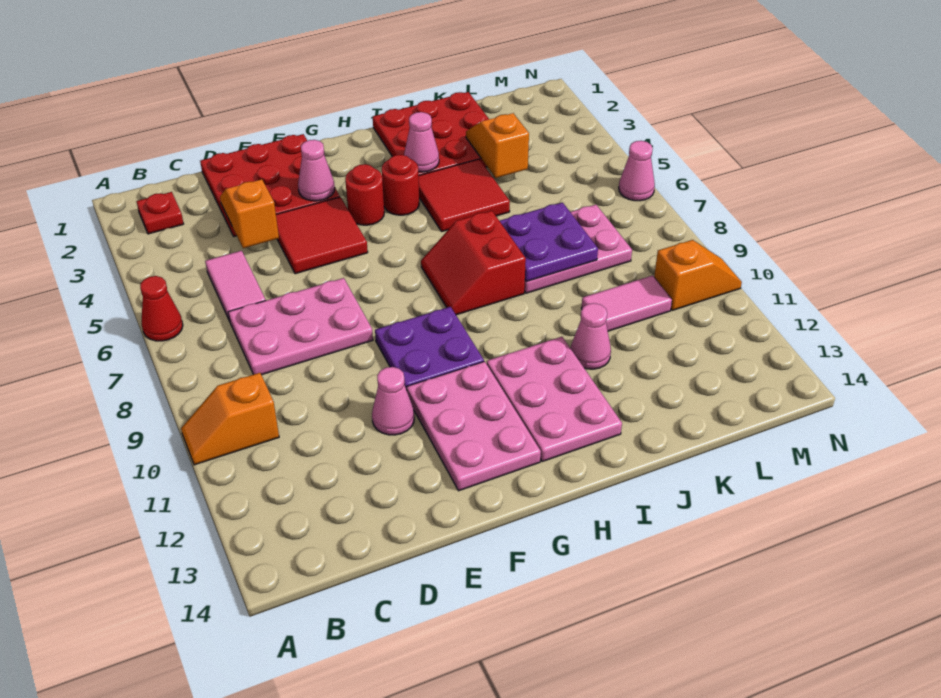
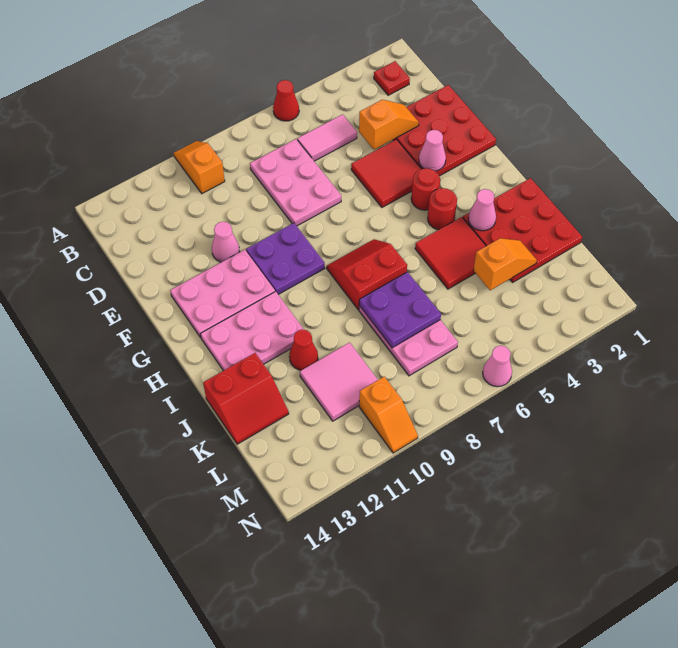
pink cone J11 level 1 -> red cone J11 level 1
none -> red slope J13:K14 level 1 top J
pink tile K10:L10 level 1 -> pink tile K10:L11 level 1

